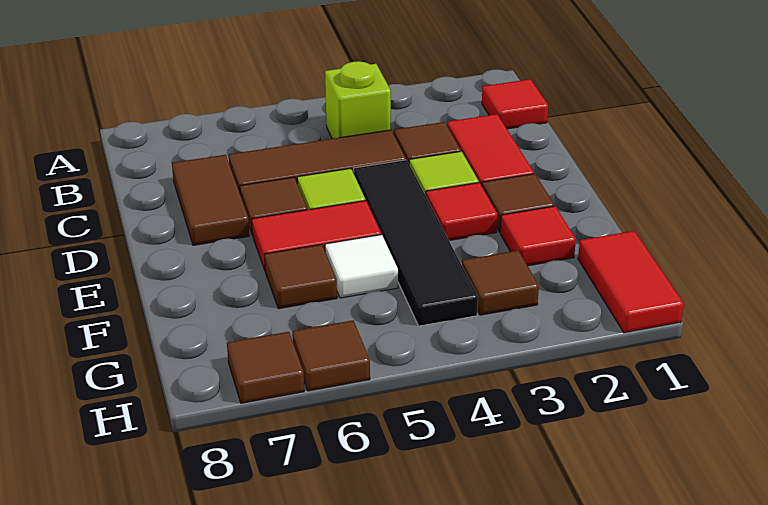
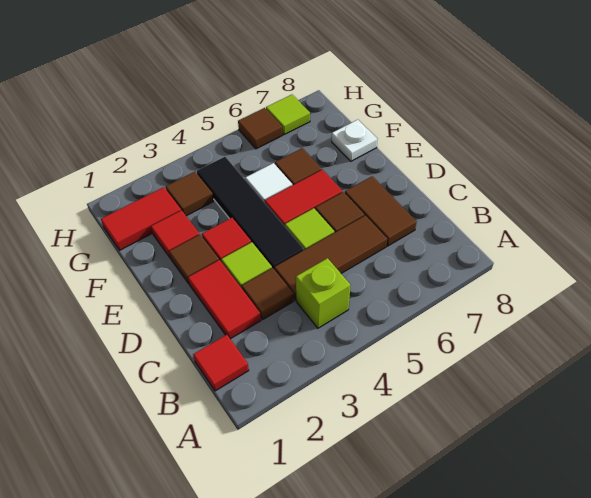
none -> white plate F8 level 1
red tile G1:H1 level 1 -> red tile G1:G2 level 1
brown tile H7 level 1 -> lime tile H7 level 1

